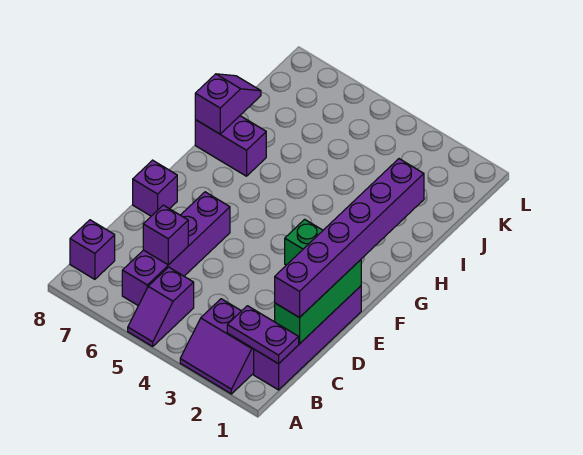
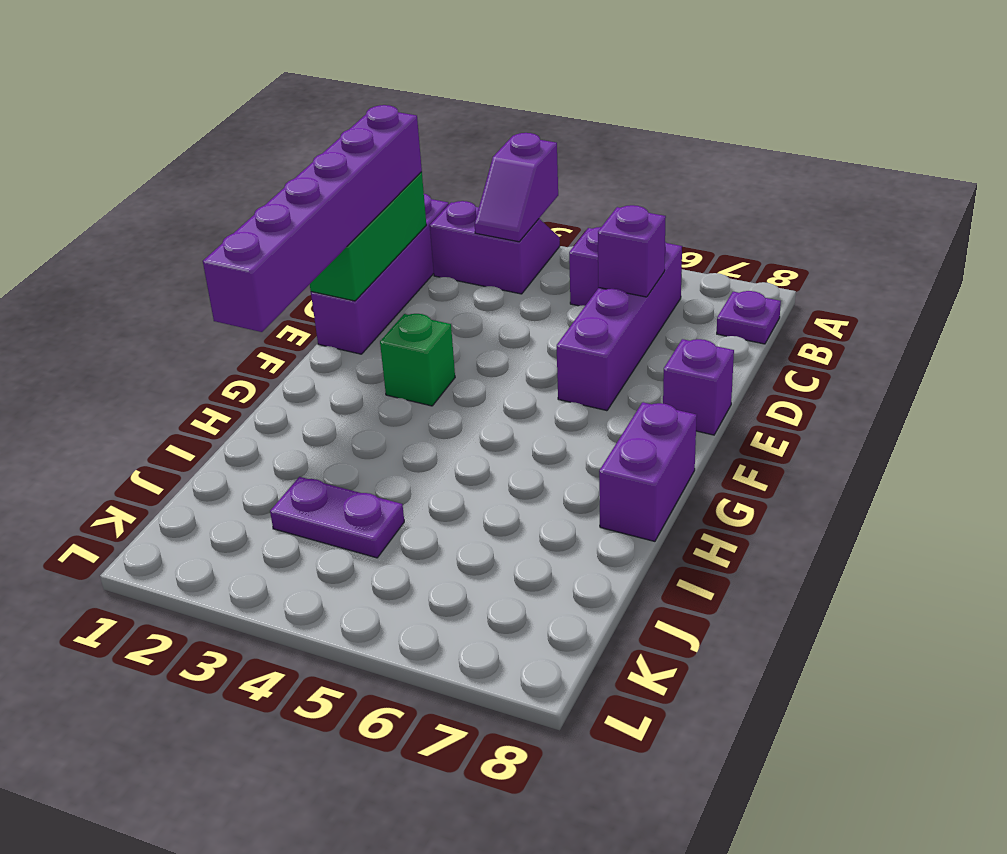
purple plate B1:B2 level 2 -> purple plate J3:J4 level 1
purple brick B8 level 1 -> purple plate B8 level 1
purple brick H7:H8 level 1 -> purple brick G8:H8 level 1
purple slope H8:I8 level 2 top H -> purple slope A3:B3 level 2 top A

